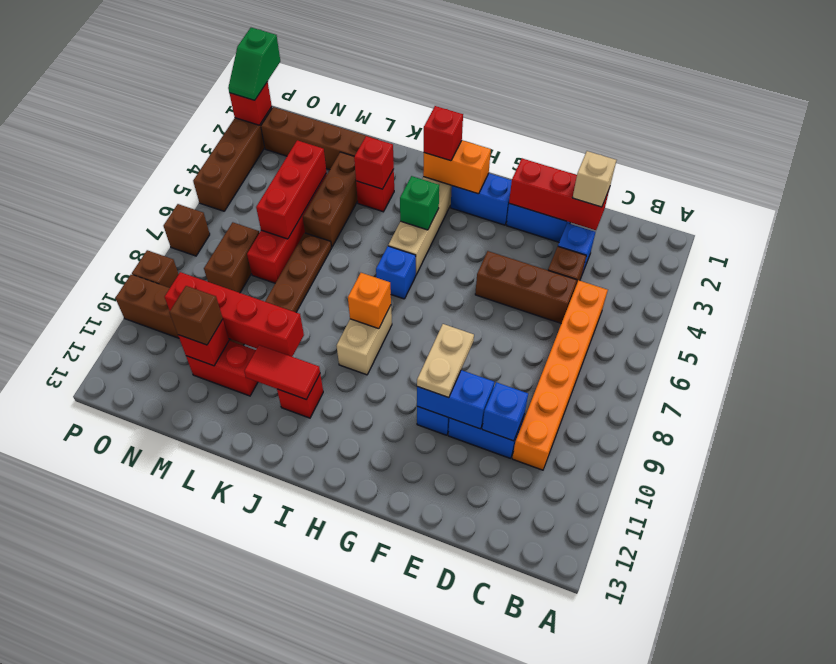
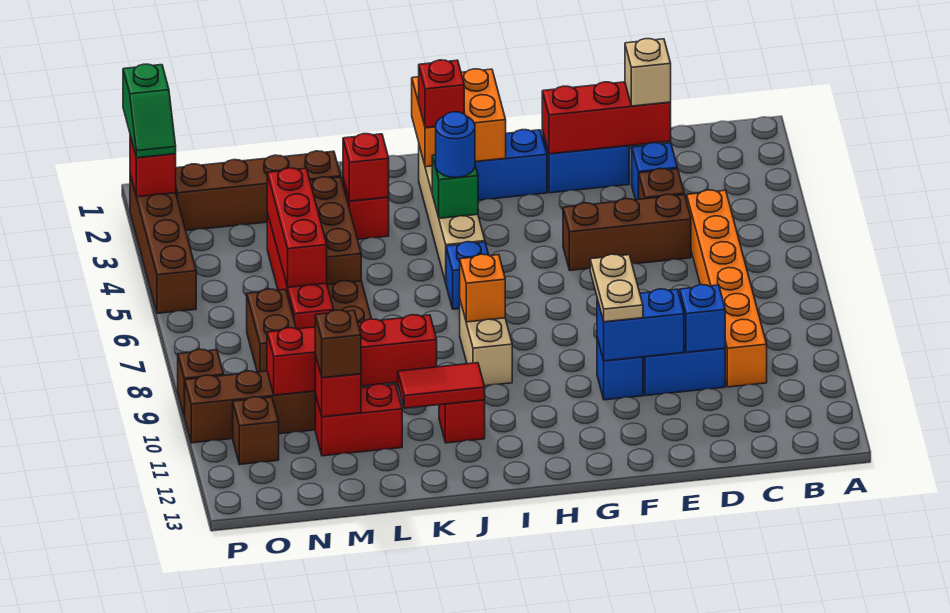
orange brick H2:I2 level 2 -> orange brick H1:I2 level 2
none -> blue round brick I4 level 3
brown brick P7 level 1 -> brown brick O11 level 1

